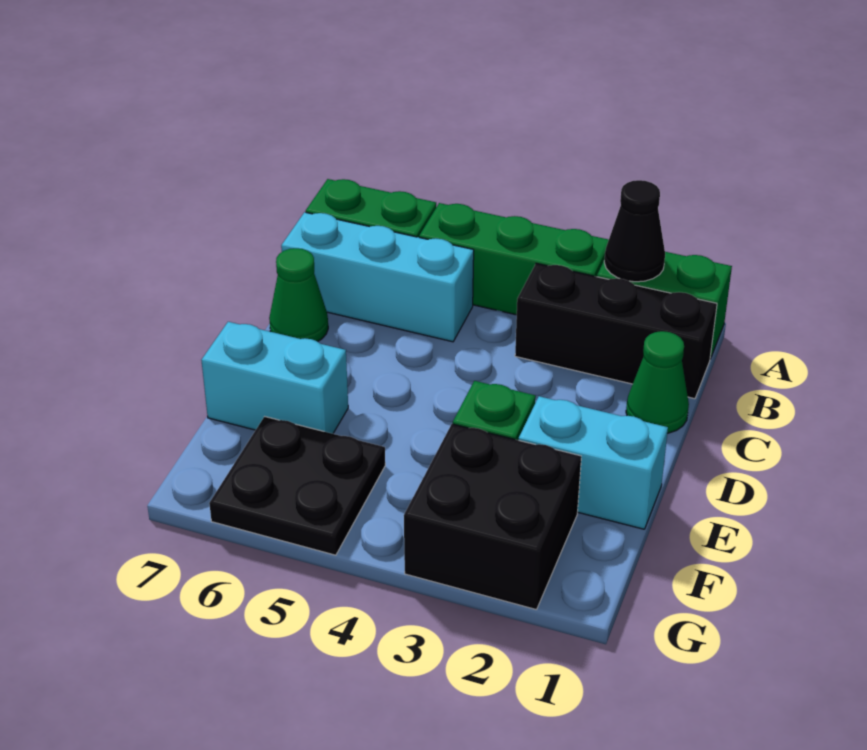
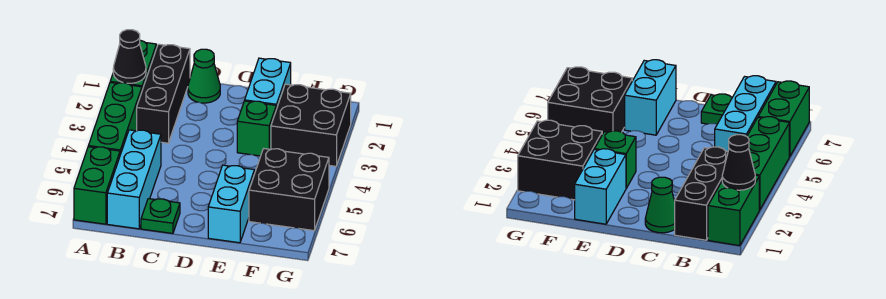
green cone C7 level 1 -> green plate C7 level 1
black plate F5:G6 level 1 -> black brick F5:G6 level 1

